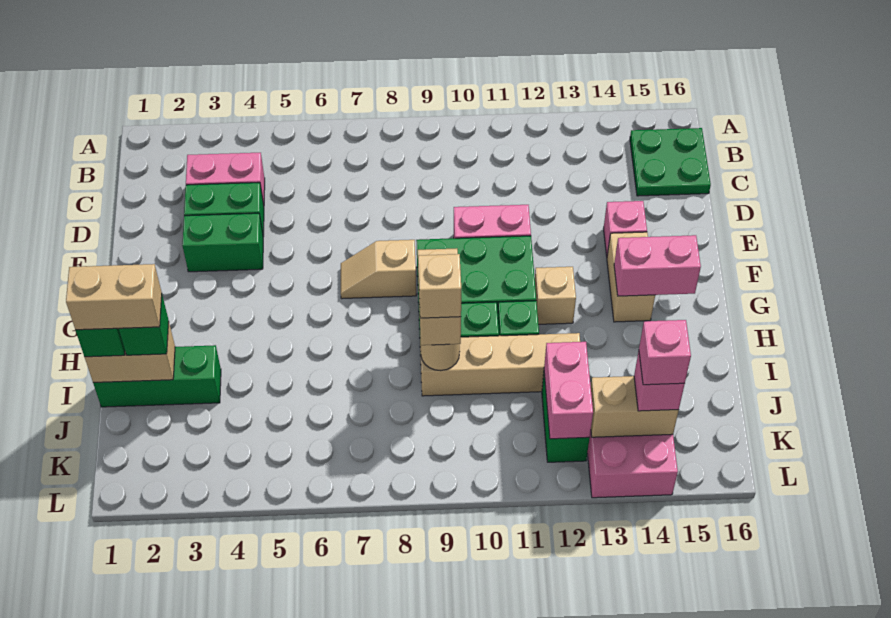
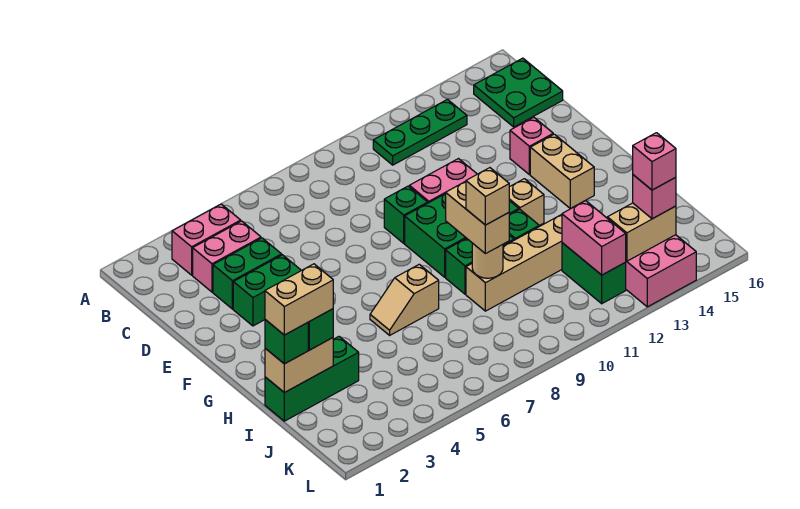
none -> green plate B11:B13 level 1
none -> green brick E9 level 1
tan slope F7:F8 level 1 top 8 -> tan slope H6:H7 level 1 top 7
pink brick G14:G15 level 2 -> pink brick B3:B4 level 1

